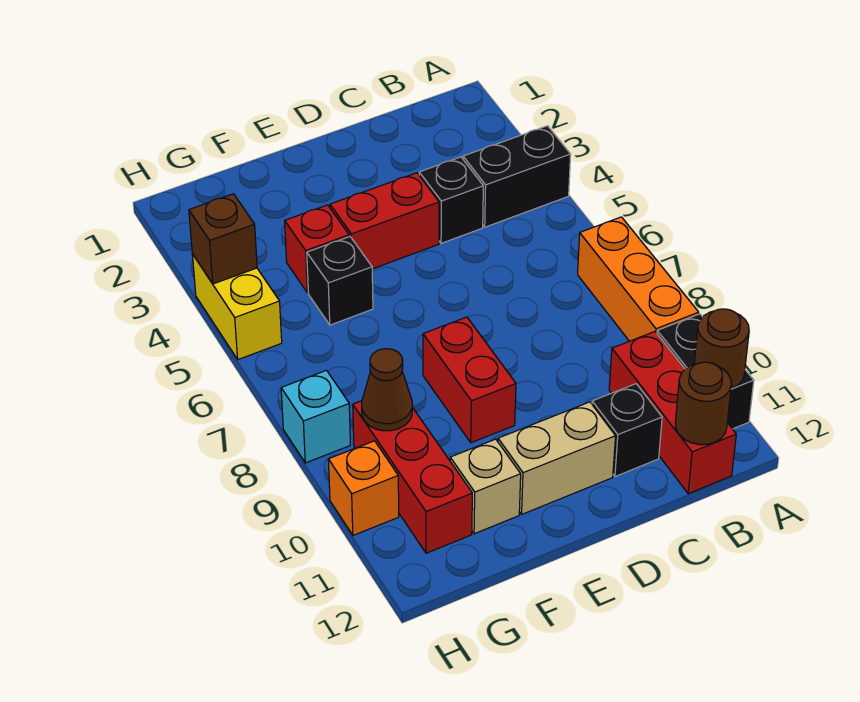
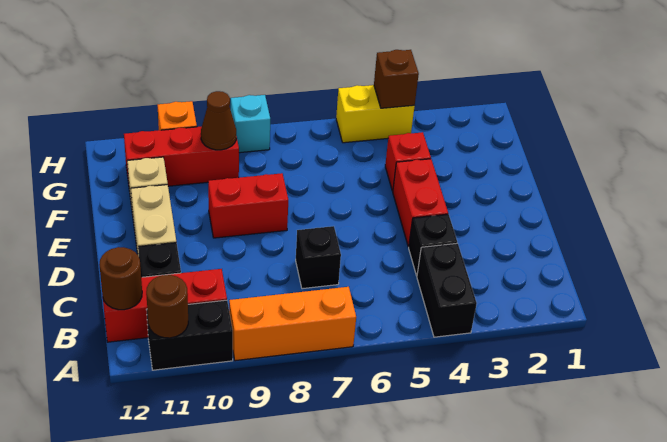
black brick F5 level 1 -> black brick C7 level 1

